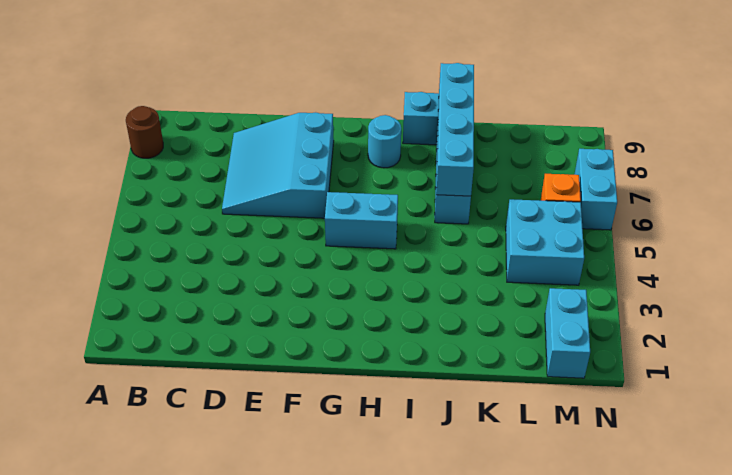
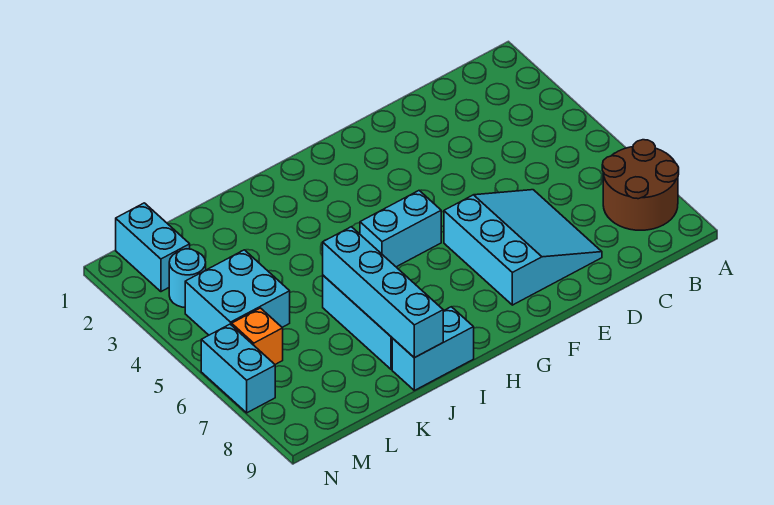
brown round brick A8 level 1 -> brown round brick A7:B8 level 1
cyan round brick H8 level 1 -> cyan round brick M3 level 1

